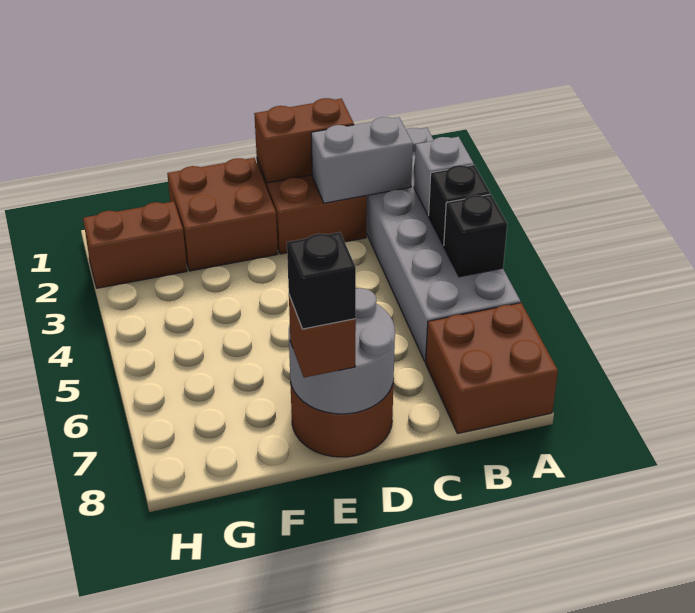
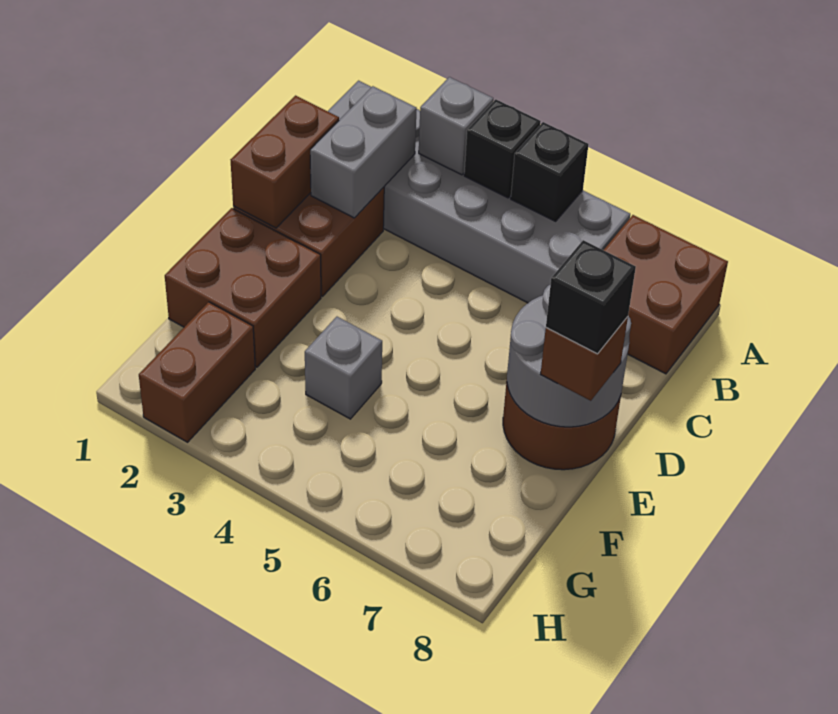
none -> grey brick F4 level 1

